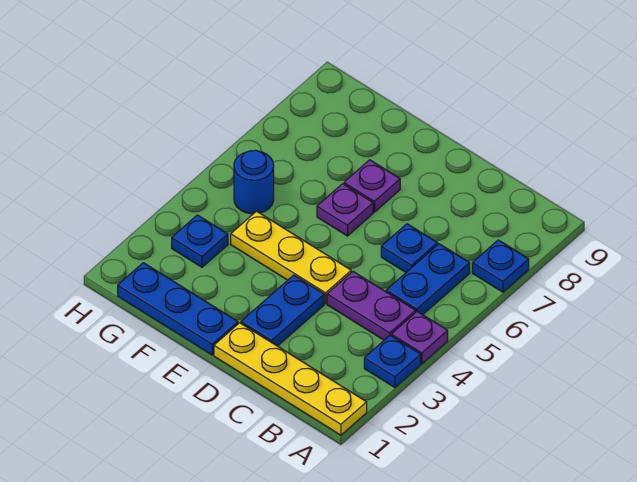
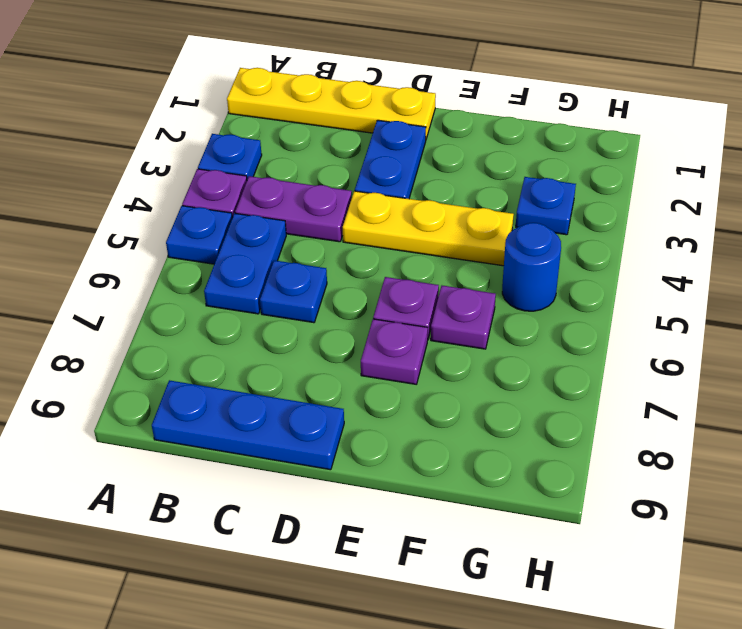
blue plate A7 level 1 -> blue plate A5 level 1
blue plate E1:G1 level 1 -> blue plate B9:D9 level 1
none -> purple plate F6 level 1

